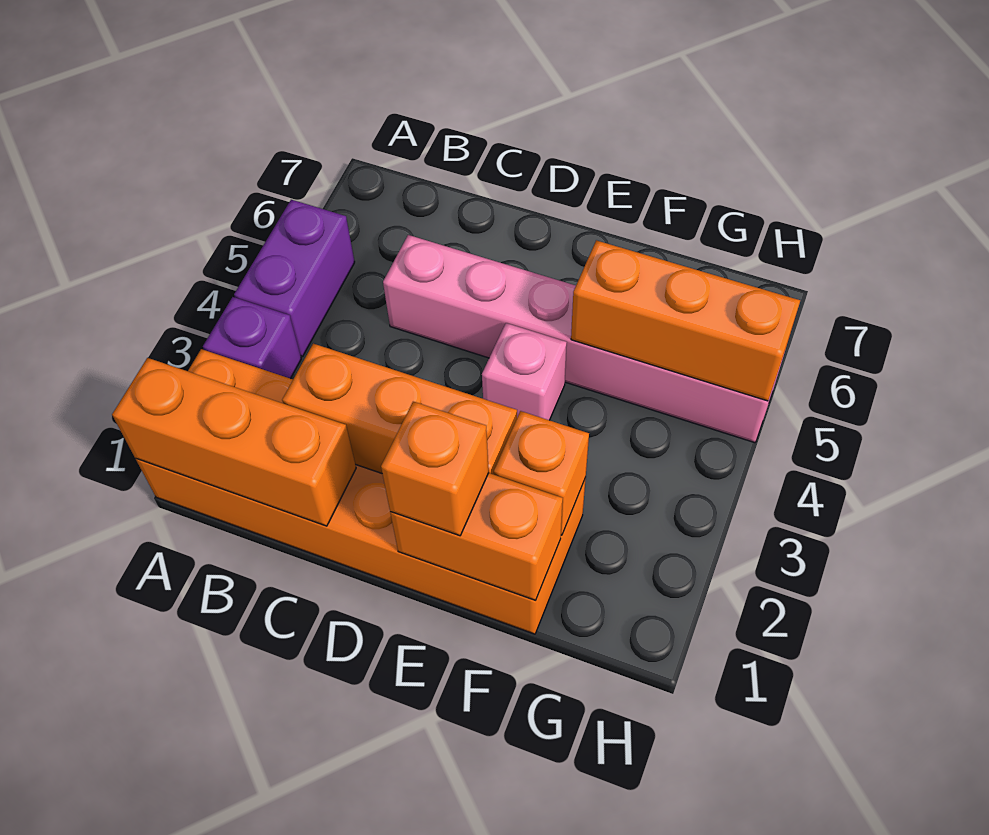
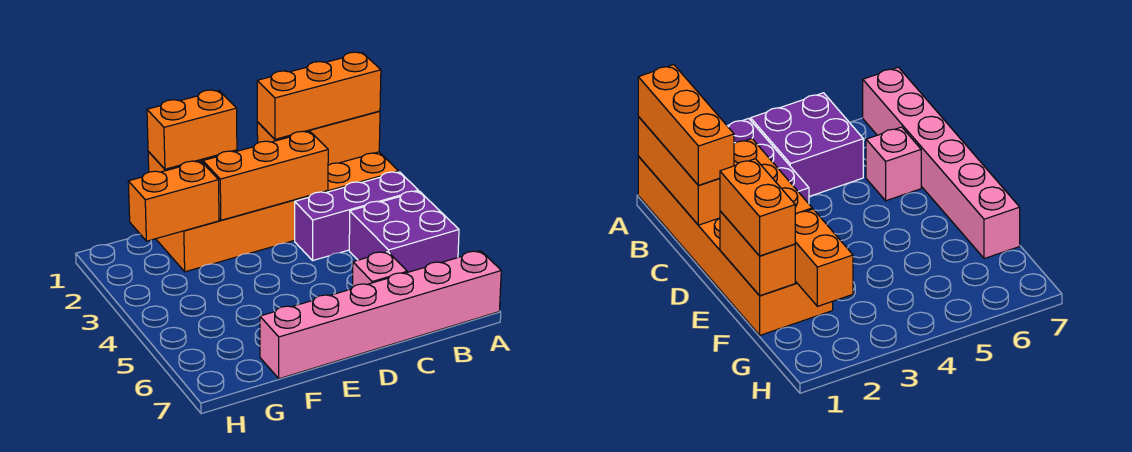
purple brick A3 level 1 -> purple brick A3:C3 level 1
purple brick A4:A5 level 1 -> purple brick A4:B5 level 1
pink brick C5:H5 level 1 -> pink brick A7:F7 level 1
orange brick E1 level 3 -> orange brick E1:F1 level 3
pink brick E4 level 1 -> pink brick C6 level 1
orange brick F2 level 2 -> orange brick F2:G2 level 2
orange brick F5:H5 level 2 -> orange brick A1:C1 level 3

